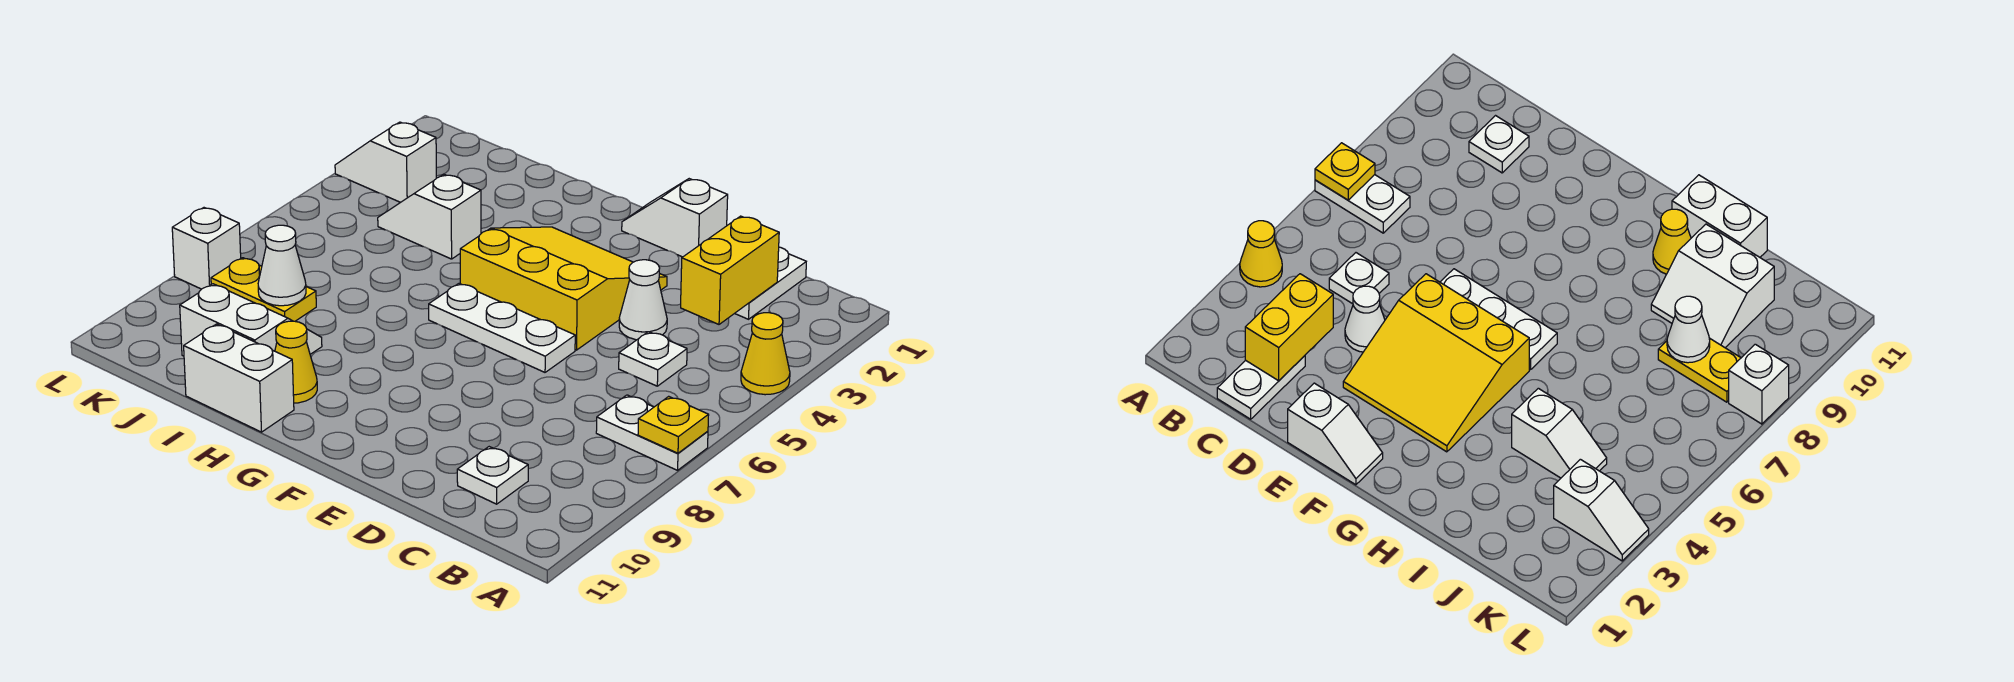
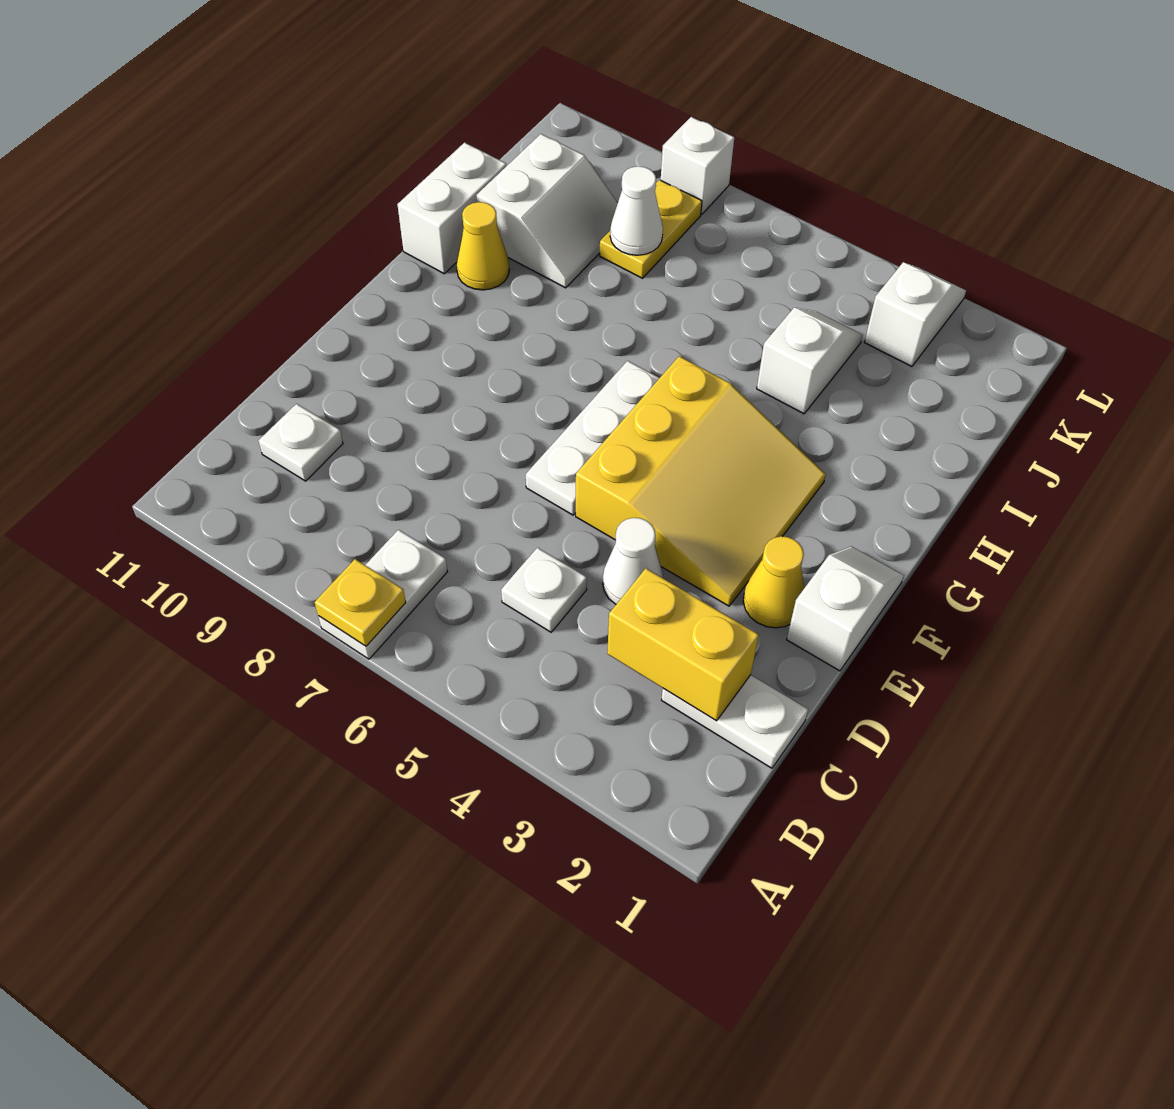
yellow cone A4 level 1 -> yellow cone E2 level 1

